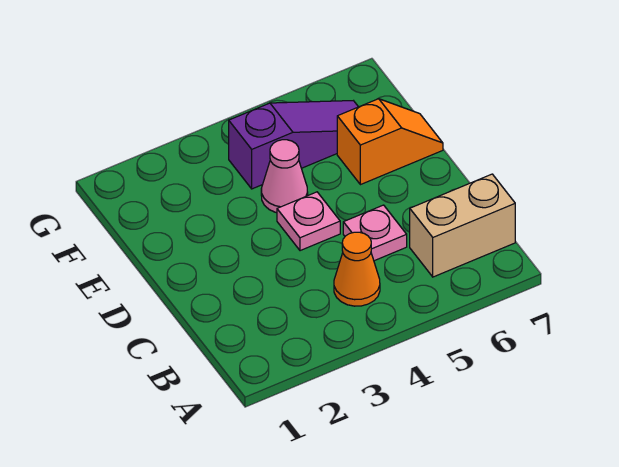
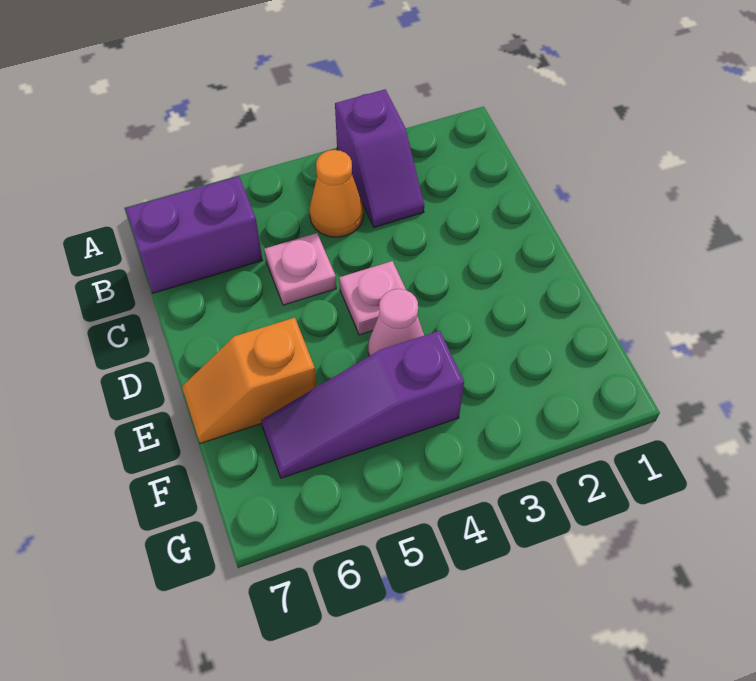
none -> purple slope A3:B3 level 1 top A
tan brick B6:B7 level 1 -> purple brick B6:B7 level 1

